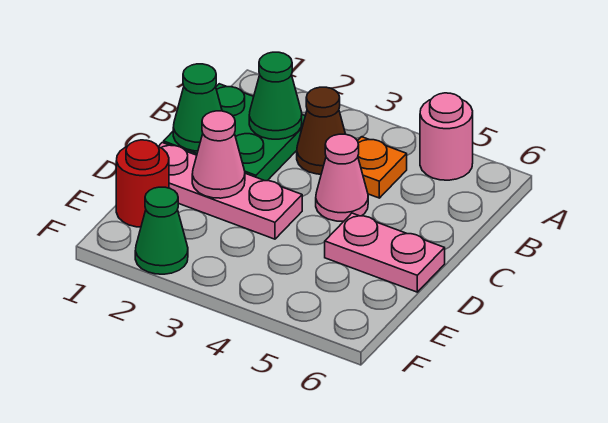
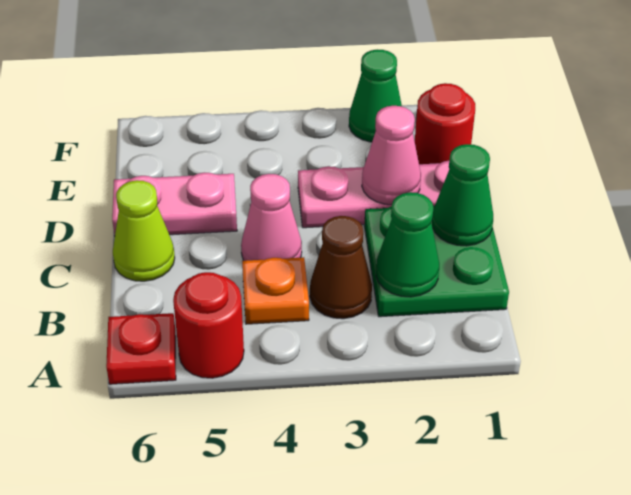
pink round brick A5 level 1 -> red round brick A5 level 1
none -> red plate A6 level 1
none -> lime cone C6 level 1

